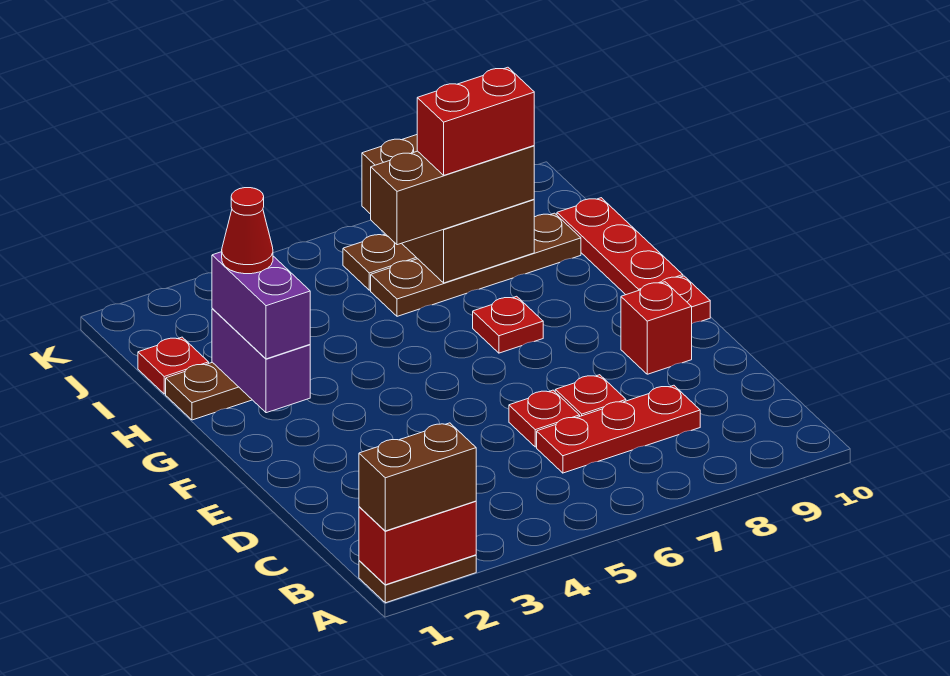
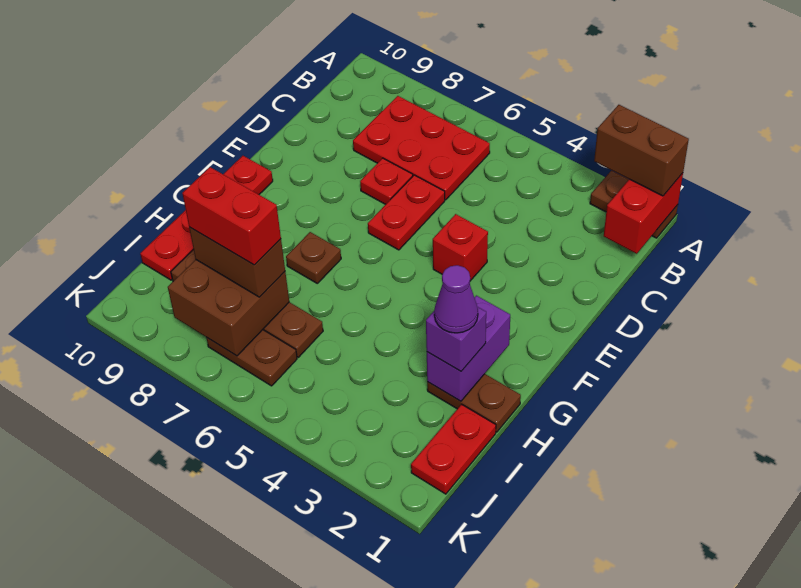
red brick A1:A2 level 2 -> red brick A1:B1 level 2
red plate C6:C8 level 1 -> red plate B6:C8 level 1
red plate D6 level 1 -> red plate D6:E6 level 1
red brick E9 level 1 -> red brick E4 level 1
purple brick G2:H2 level 3 -> purple brick H2 level 3
red plate G7 level 1 -> brown plate G7 level 1
red cone H2 level 4 -> purple cone H2 level 4
red plate I1 level 1 -> red plate I1:J1 level 1
brown brick I6:I8 level 3 -> brown brick I7:I8 level 3
brown brick I7:K8 level 2 -> brown brick I7:J8 level 2

